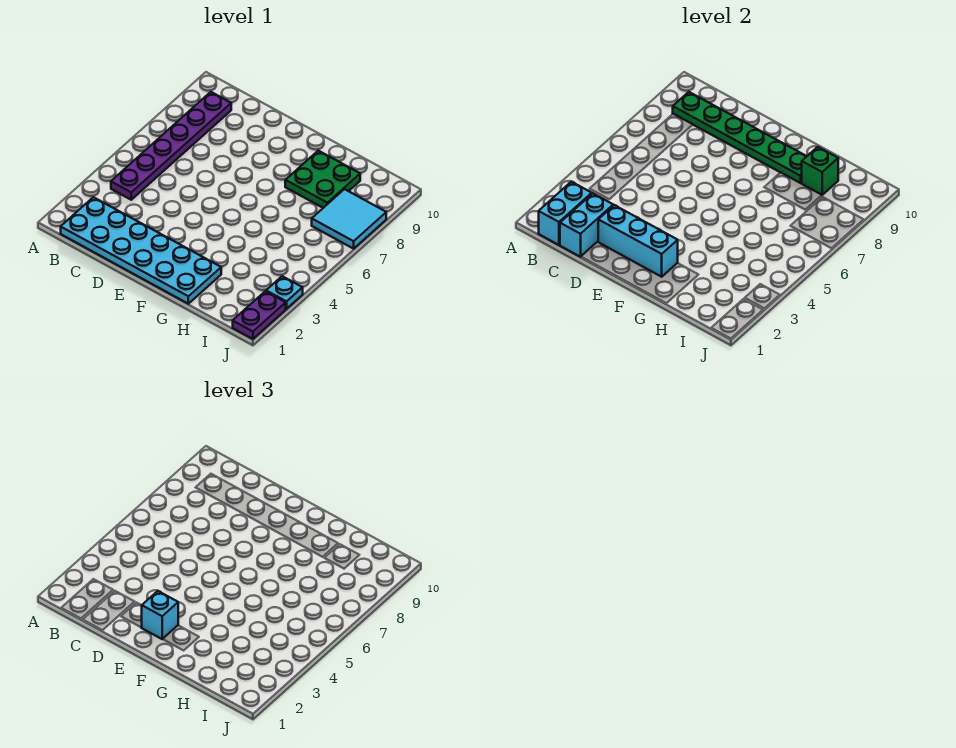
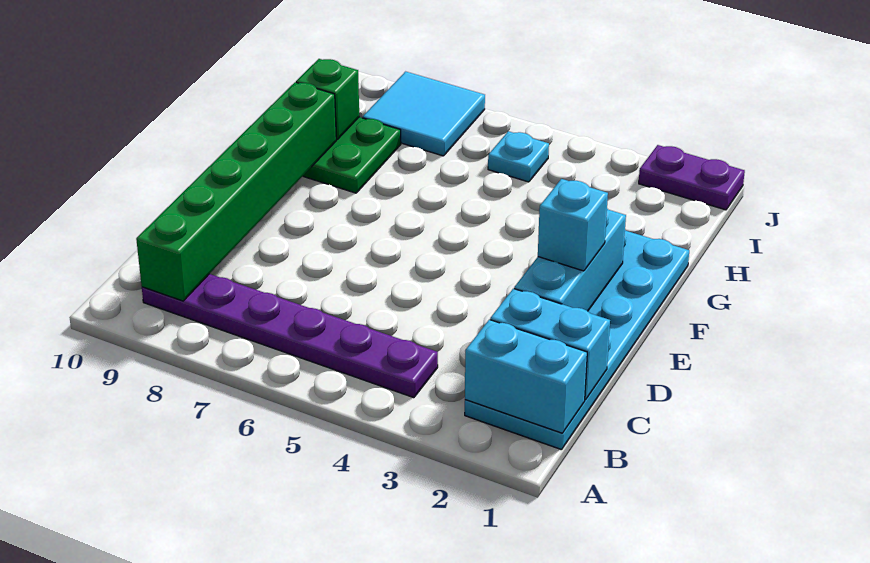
green plate B9:G9 level 2 -> green brick B9:G9 level 2
cyan plate J3 level 1 -> cyan plate I5 level 1

